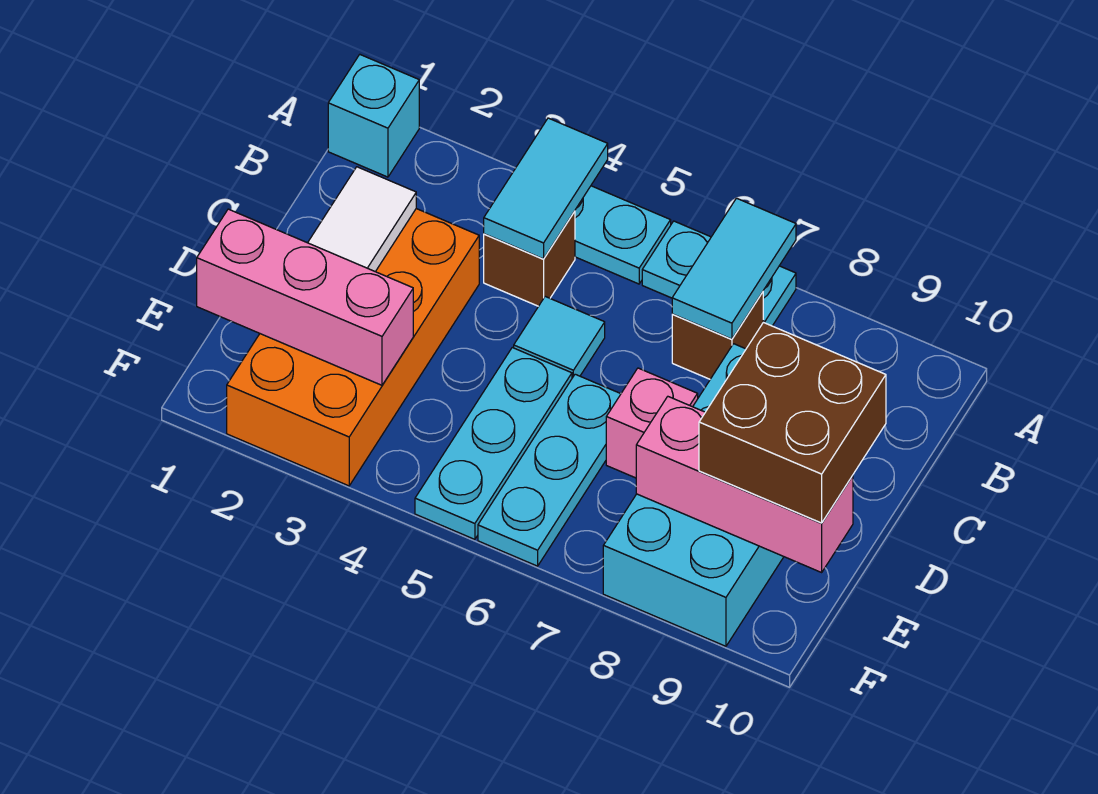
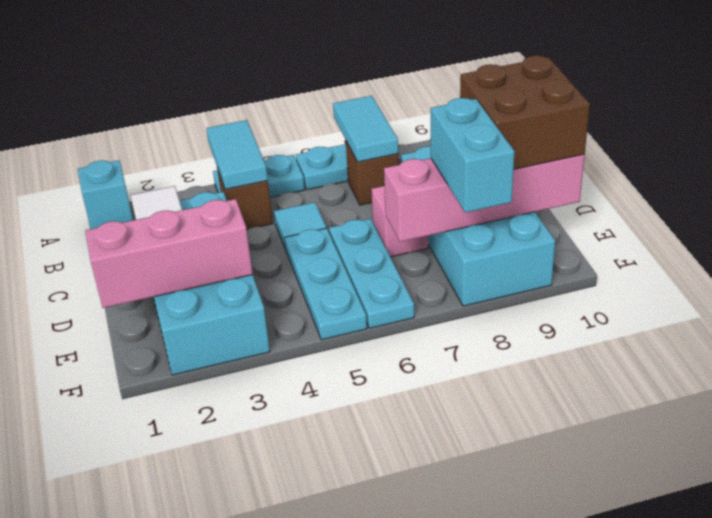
orange brick C2:F3 level 1 -> cyan brick C2:F3 level 1
pink brick E8:E10 level 2 -> pink brick E7:E10 level 2
none -> cyan brick E8:F8 level 3

